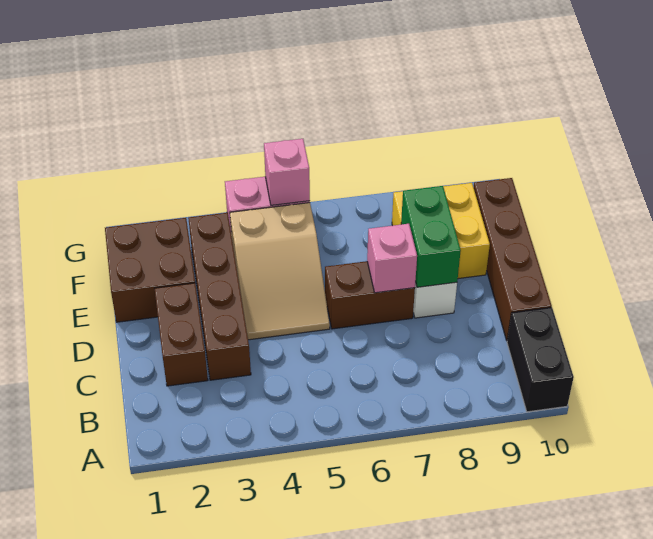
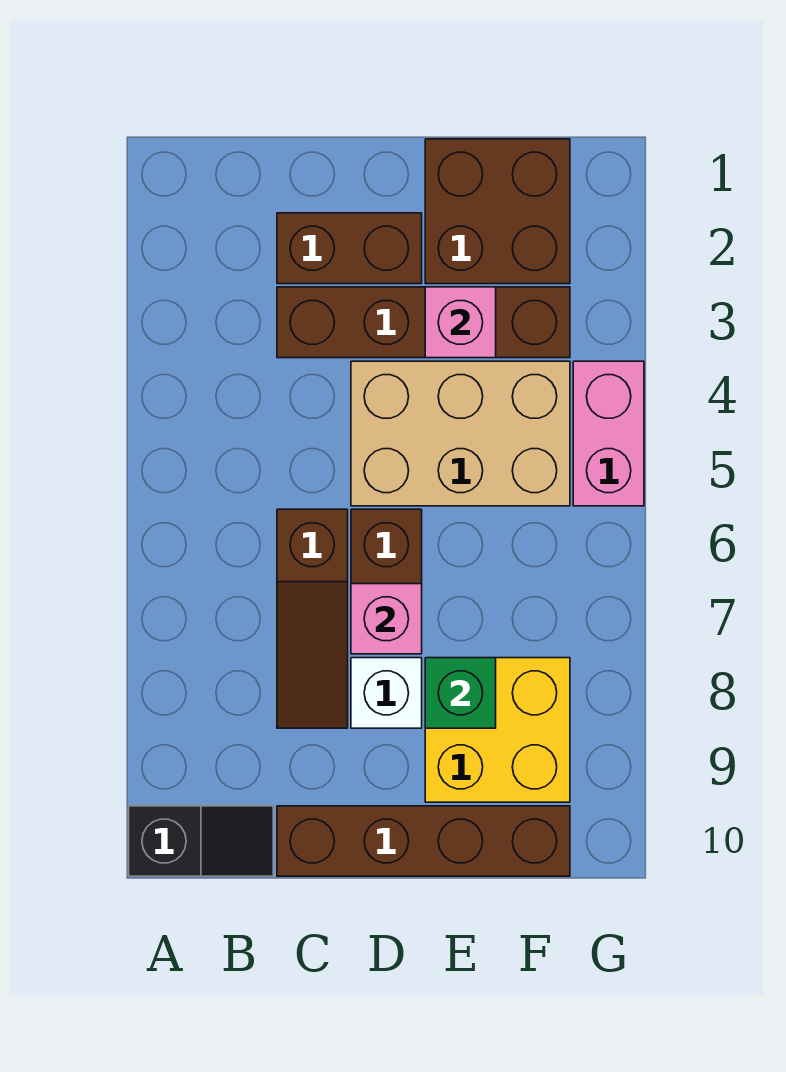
black brick A10:B10 level 1 -> black slope A10:B10 level 1 top A
none -> brown slope C6:C8 level 1 top 6
tan slope D4:F5 level 1 top F -> tan brick D4:F5 level 1
green brick D8:E8 level 2 -> green brick E8 level 2
pink brick G5 level 2 -> pink brick E3 level 2

